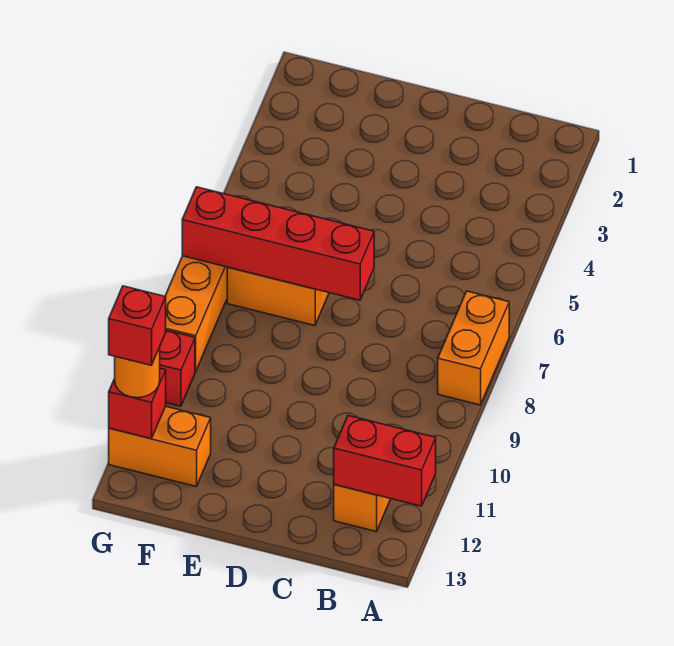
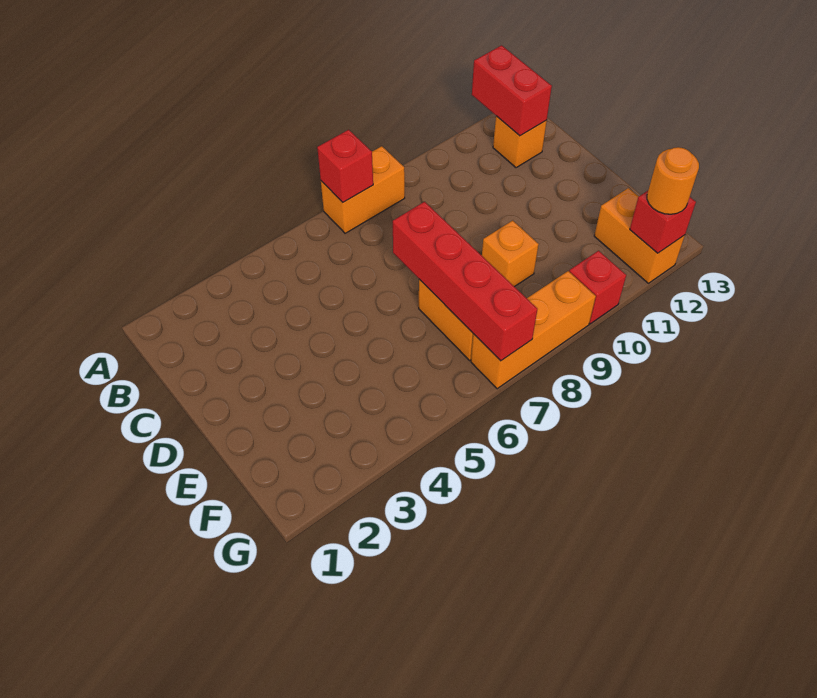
none -> orange brick E9 level 1
red brick G12 level 4 -> red brick A7 level 2

